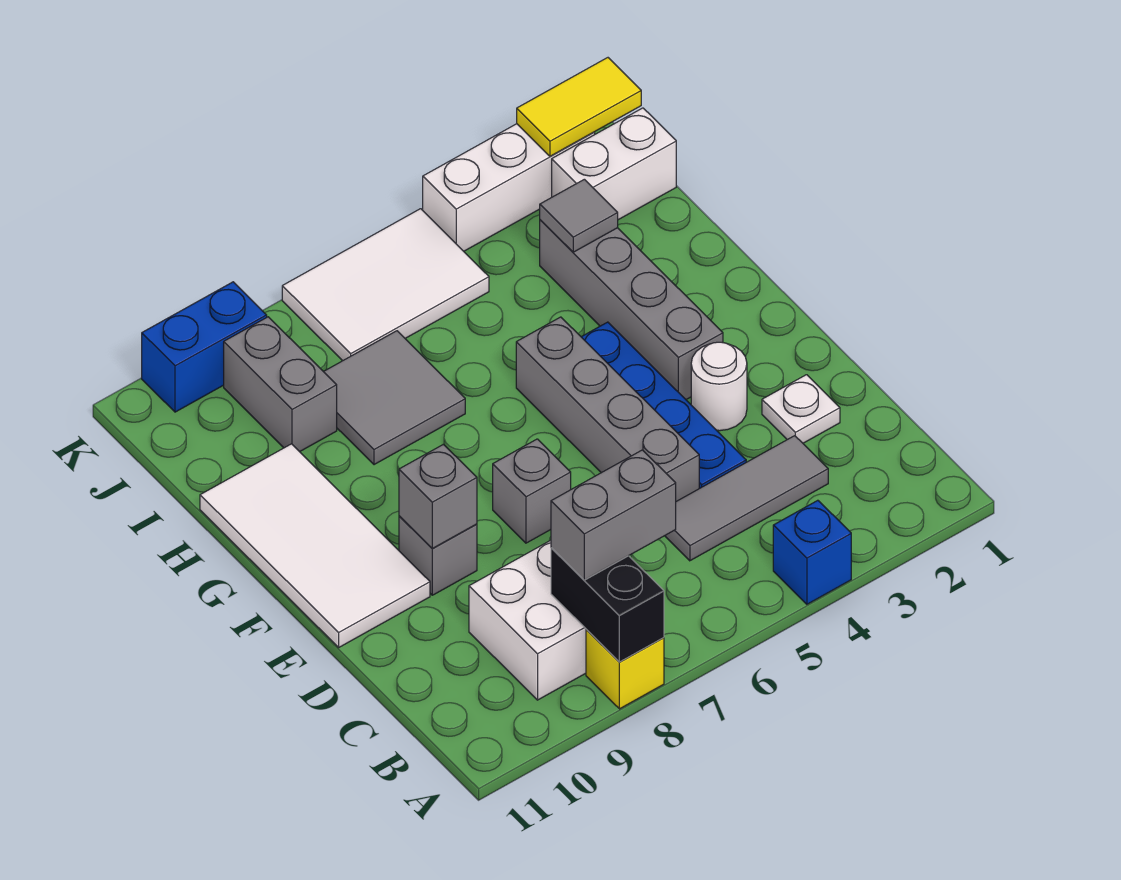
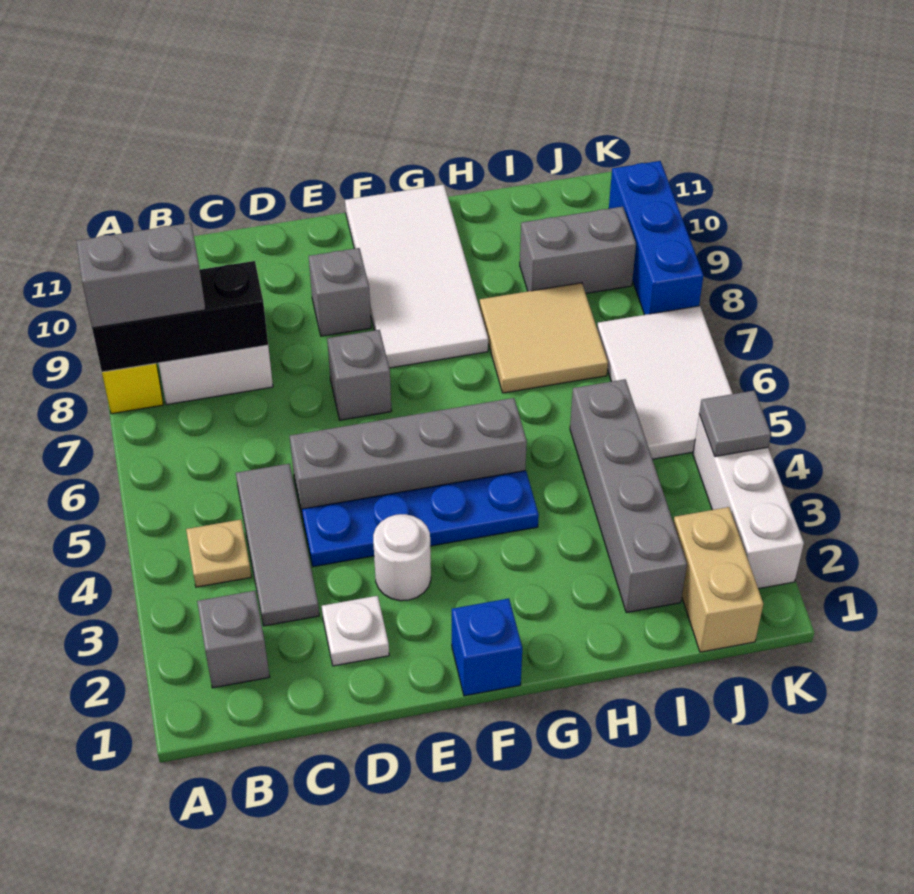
blue brick A4 level 1 -> blue brick F1 level 1
black brick A8:B8 level 2 -> black brick A8:C8 level 2
none -> tan plate B4 level 1
grey brick B7:B8 level 3 -> grey brick A8:B8 level 3
grey brick E9 level 2 -> grey brick B2 level 1
white tile E10:H11 level 1 -> white tile F8:G11 level 1
grey brick F3:I3 level 1 -> grey brick I2:I5 level 1
grey tile H7:I8 level 1 -> tan tile H7:I8 level 1
grey tile I3 level 2 -> grey tile K4 level 2
white brick J1:J2 level 1 -> tan brick J1:J2 level 1
yellow tile K1:K2 level 2 -> none
blue brick K9:K10 level 1 -> blue brick K8:K10 level 1

